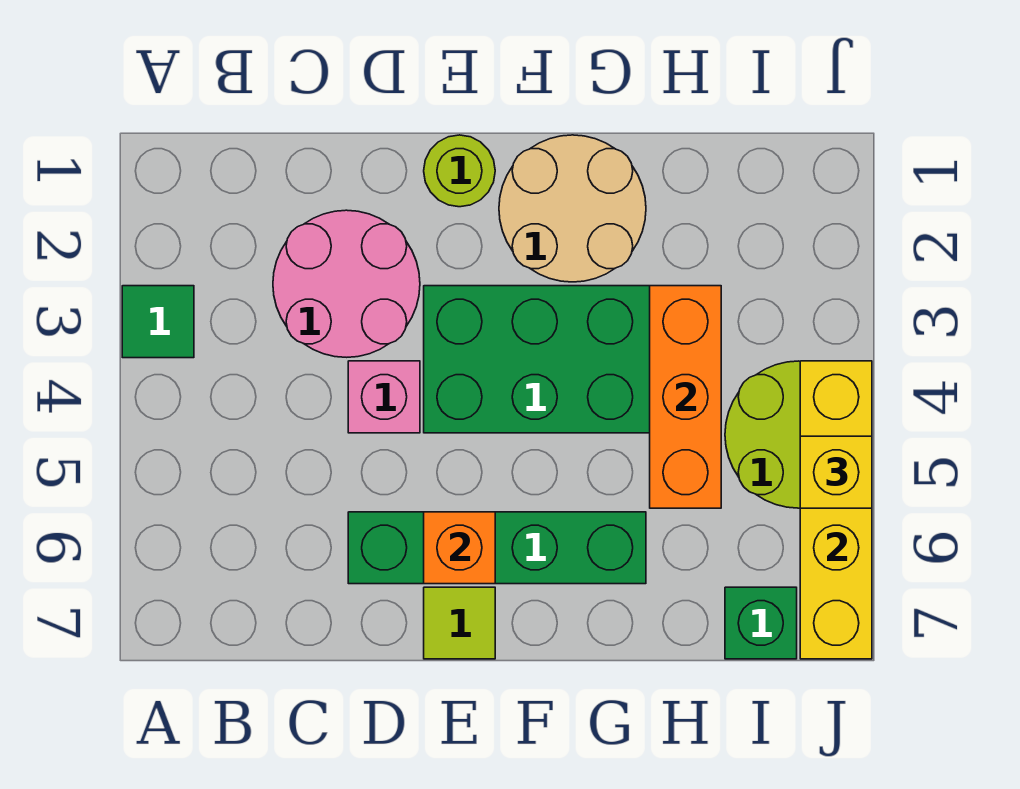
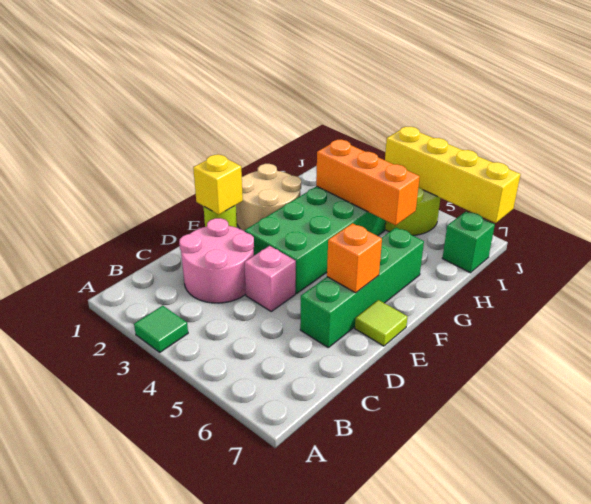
yellow brick J5 level 3 -> yellow brick E1 level 2

